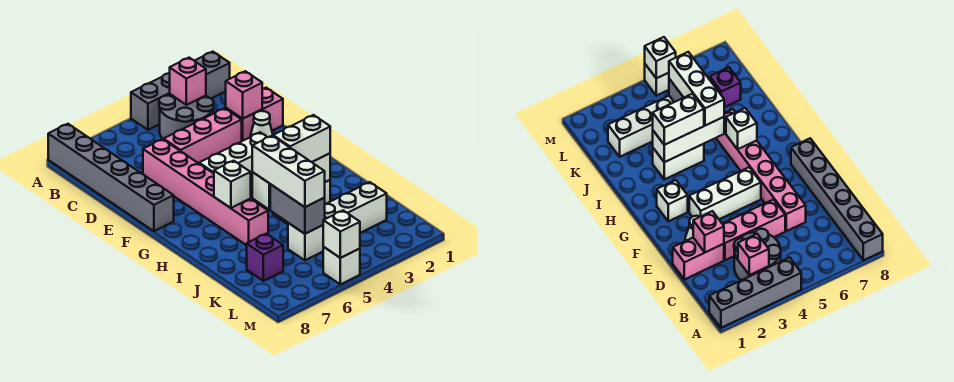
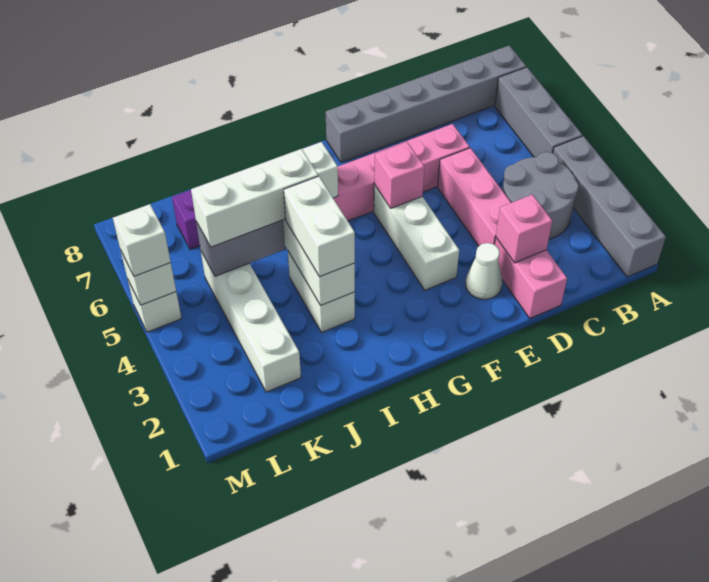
none -> grey brick A5:A7 level 1
pink brick B3 level 2 -> pink brick F5 level 2
white brick G2 level 1 -> white brick M5 level 3

